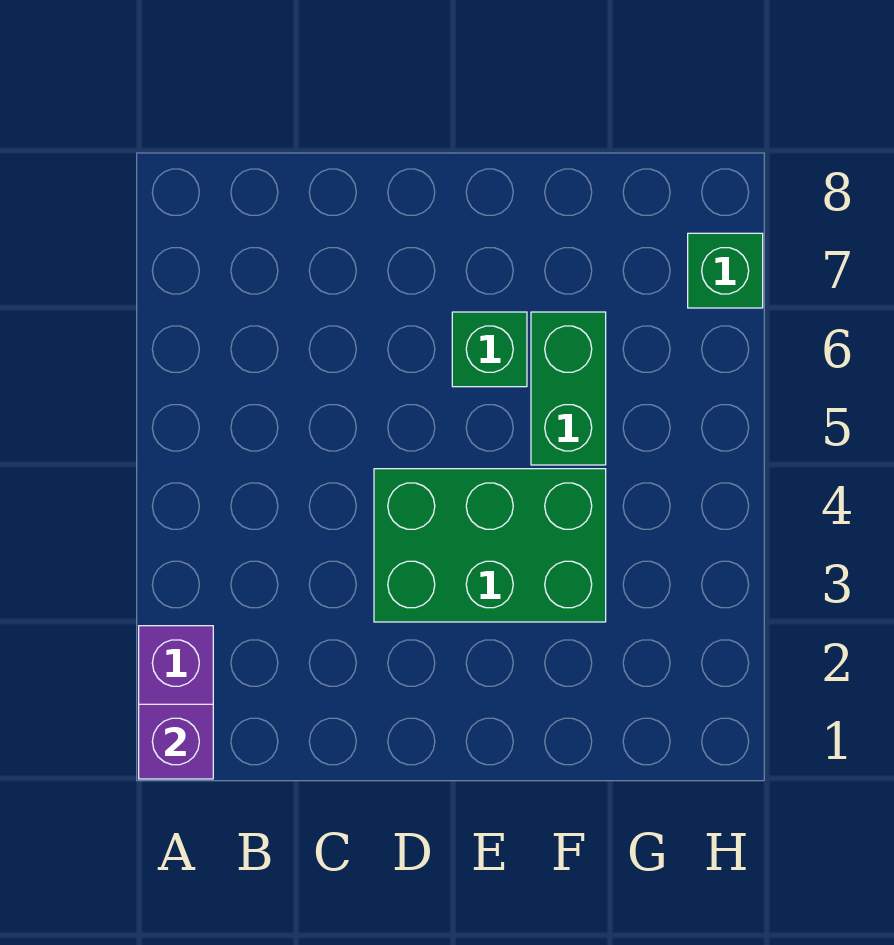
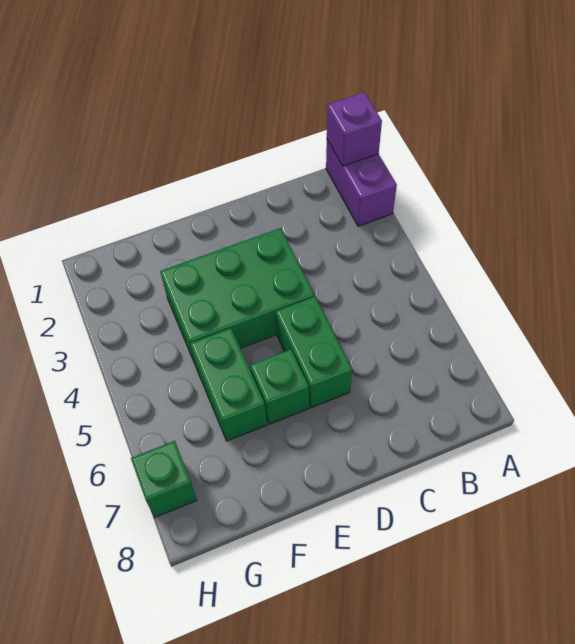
none -> green brick D5:D6 level 1

